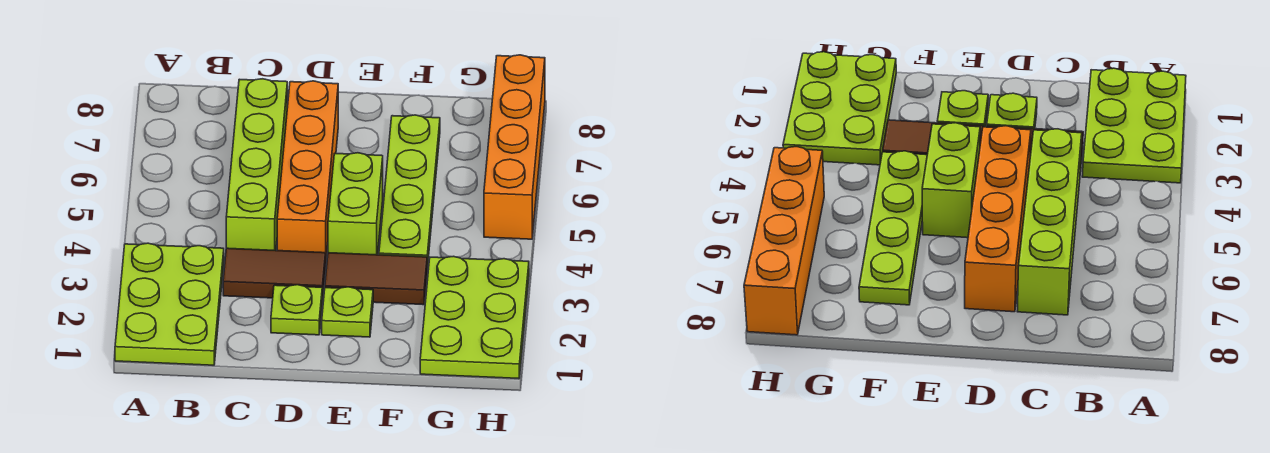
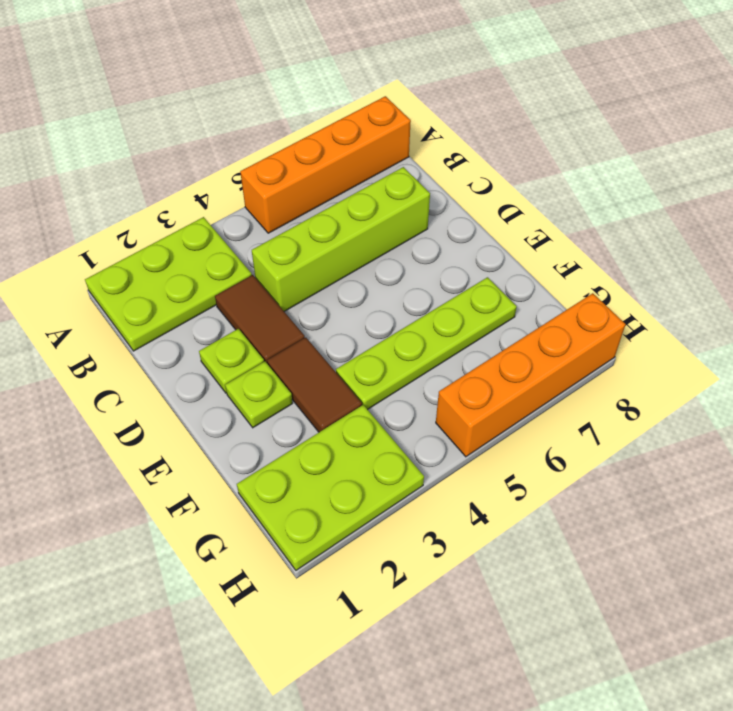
orange brick D4:D7 level 1 -> orange brick A5:A8 level 1
lime brick E4:E5 level 1 -> none

